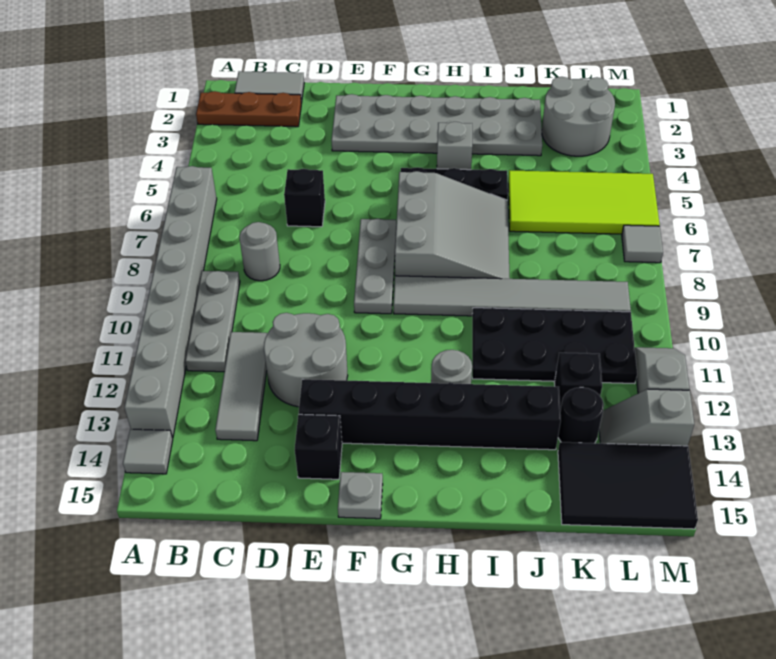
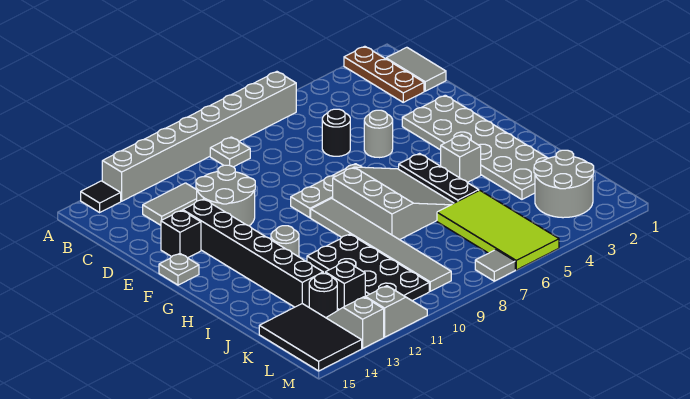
grey tile A14 level 1 -> black tile A14 level 1
grey plate B9:B11 level 1 -> grey plate B9 level 1
grey round brick C8 level 1 -> grey round brick E5 level 1
grey tile C11:C13 level 1 -> grey tile C12:C13 level 1
black brick D6 level 1 -> black round brick D6 level 1
grey slope G6:I8 level 1 top G -> grey slope G6:I8 level 1 top 8

